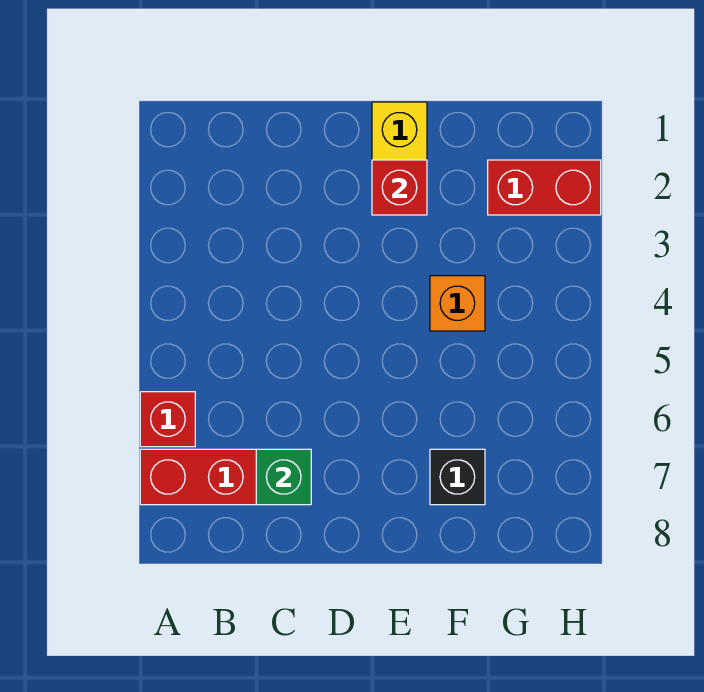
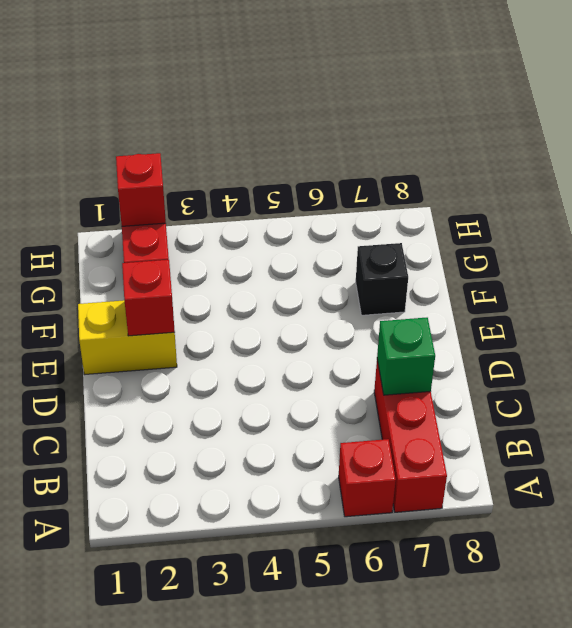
orange brick F4 level 1 -> none
none -> red brick H2 level 2

